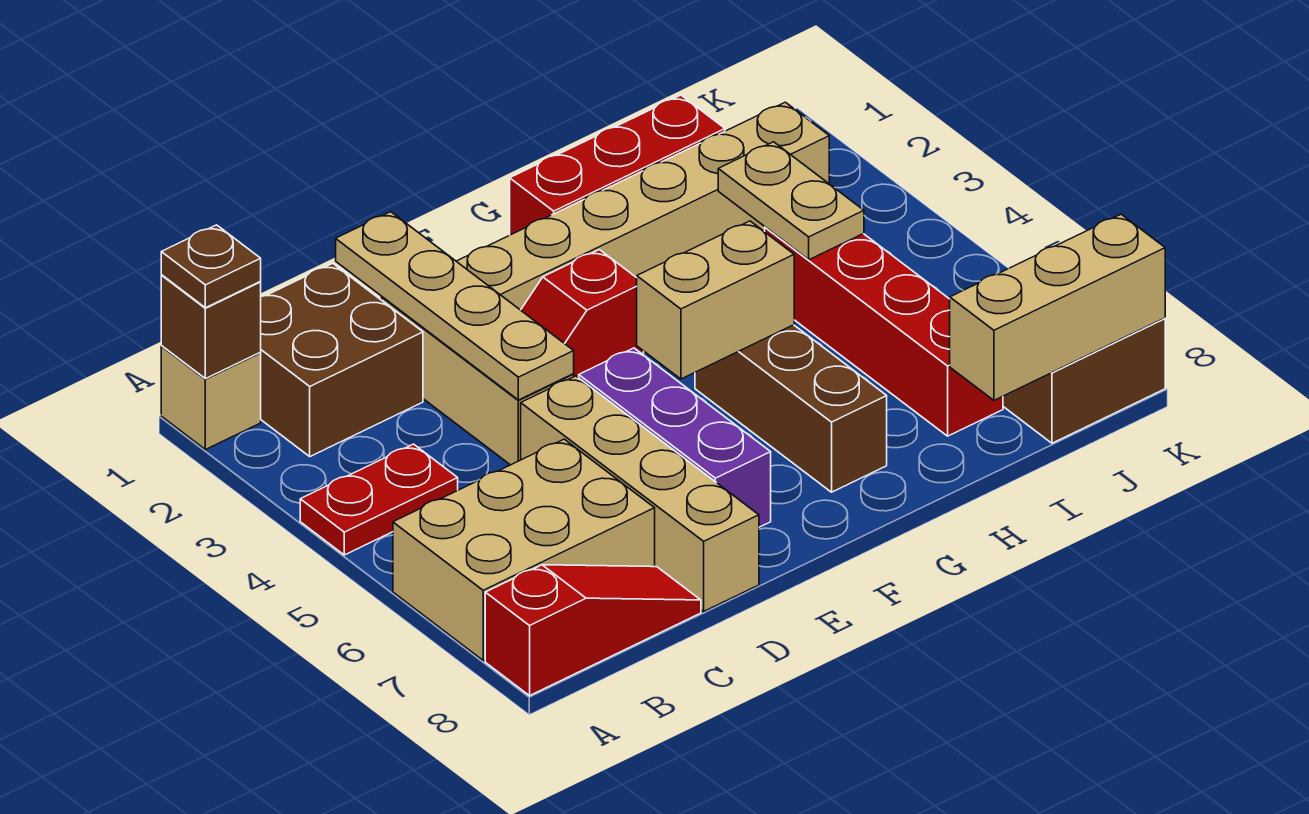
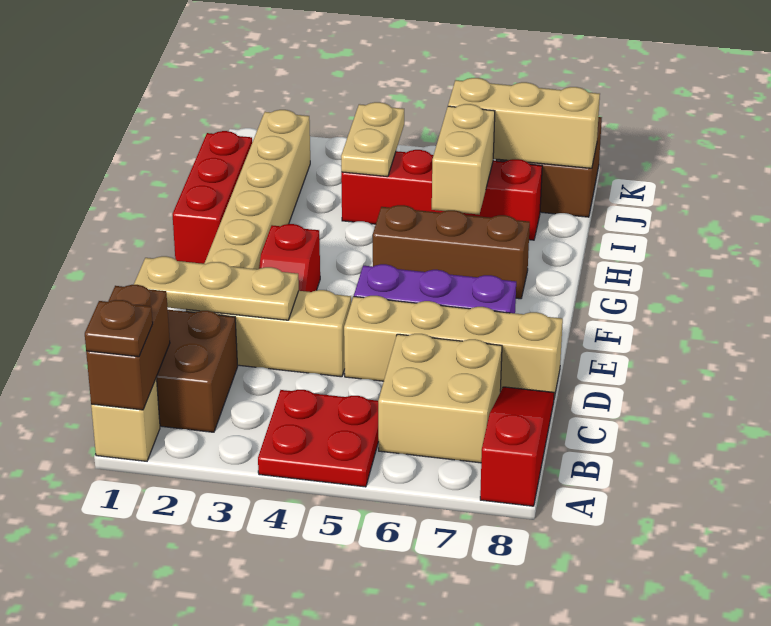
brown brick A1 level 2 -> brown brick A1:B1 level 2
red plate A4:B4 level 1 -> red plate A4:B5 level 1
tan brick A6:C7 level 1 -> tan brick B6:C7 level 1
tan plate D1:D4 level 2 -> tan plate D1:D3 level 2
tan brick F5:G5 level 2 -> tan brick H6:I6 level 2
tan plate I3:I4 level 2 -> tan plate I4:J4 level 2
tan brick I8:K8 level 2 -> tan brick J6:J8 level 2

